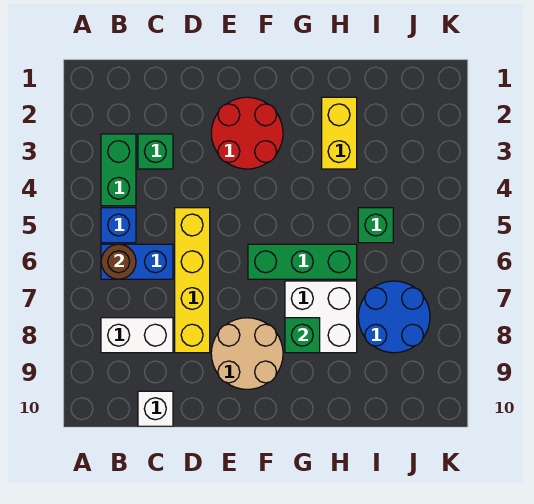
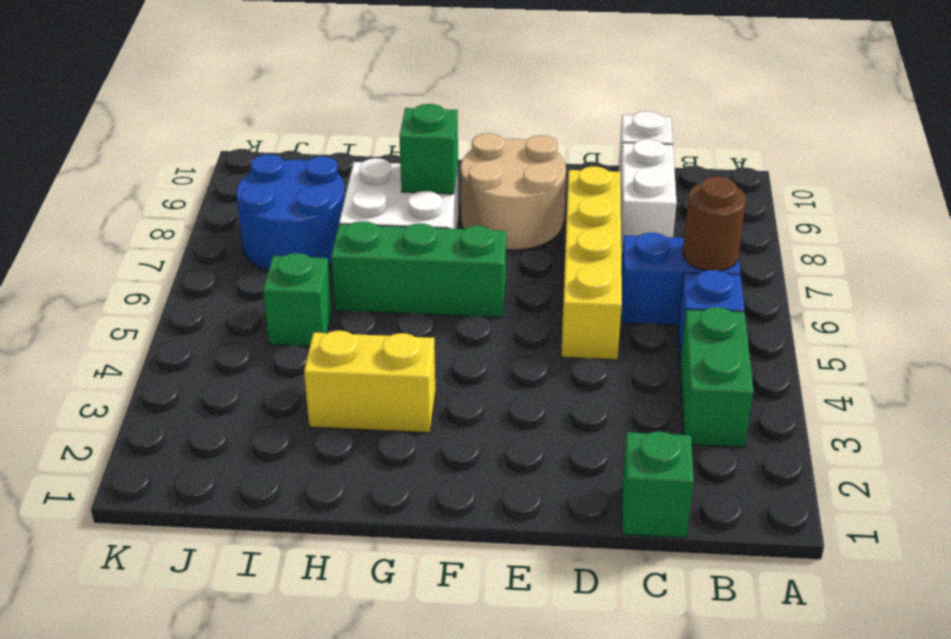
white brick B8:C8 level 1 -> white brick C8:C9 level 1
green brick C3 level 1 -> green brick C1 level 1
red round brick E2:F3 level 1 -> none
yellow brick H2:H3 level 1 -> yellow brick G3:H3 level 1

